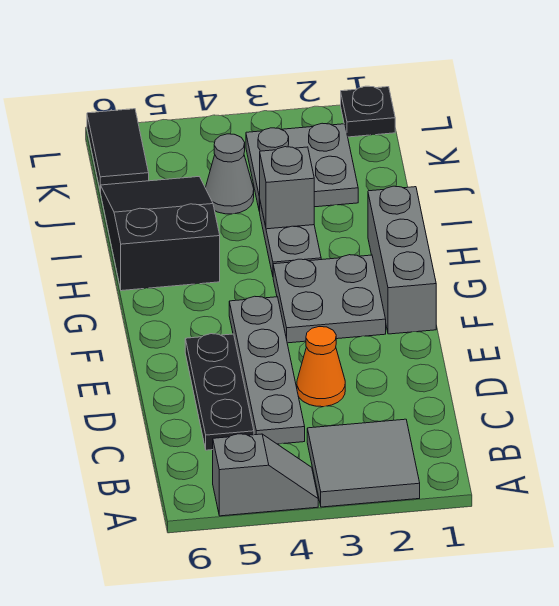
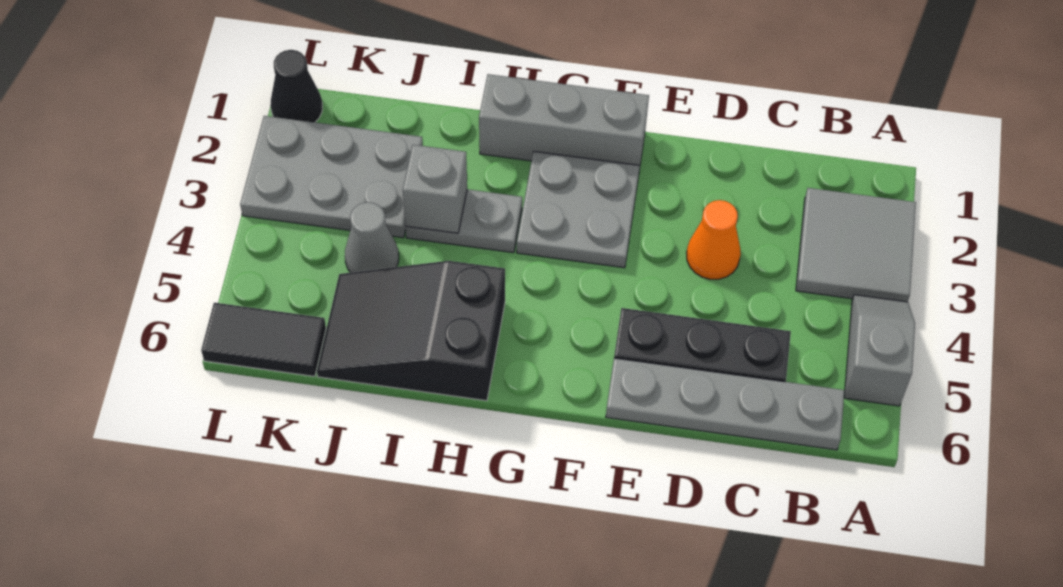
grey plate C4:F4 level 1 -> grey plate B6:E6 level 1
grey plate J2:K3 level 1 -> grey plate J2:L3 level 1
black plate L1 level 1 -> black cone L1 level 1

